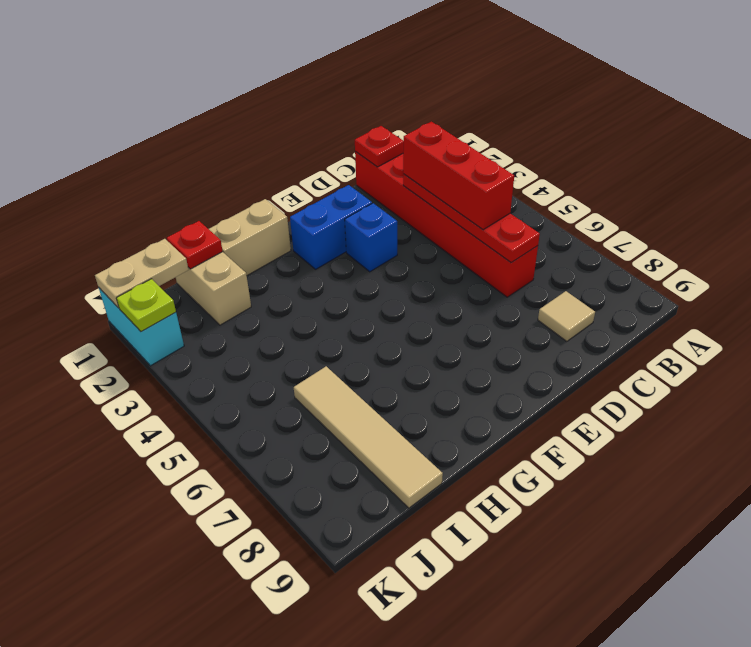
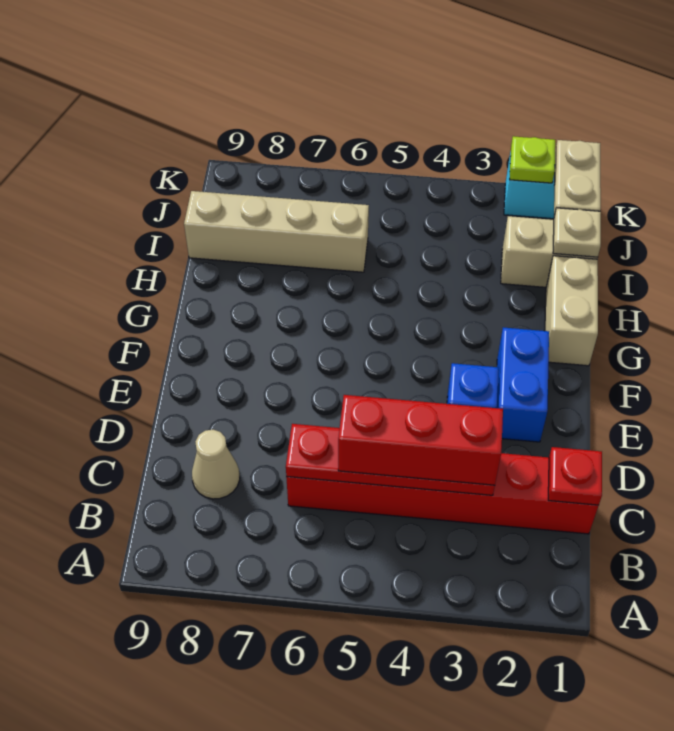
tan tile C8 level 1 -> tan cone C8 level 1
red plate I1 level 2 -> tan plate I1 level 2
tan tile I6:I9 level 1 -> tan brick I6:I9 level 1

